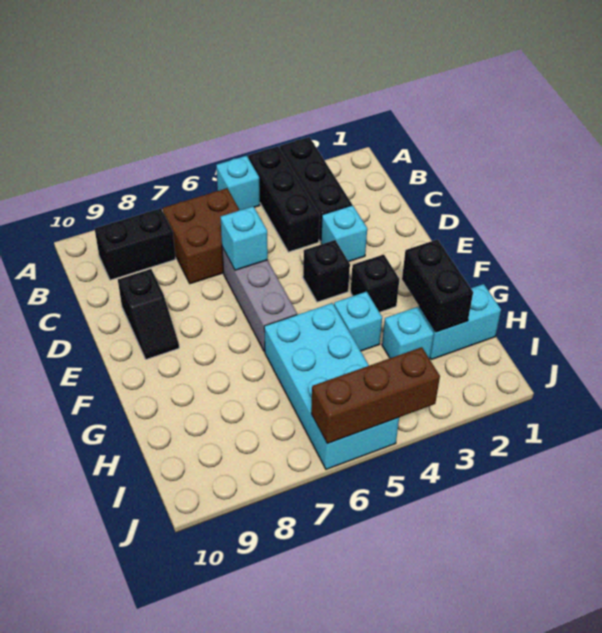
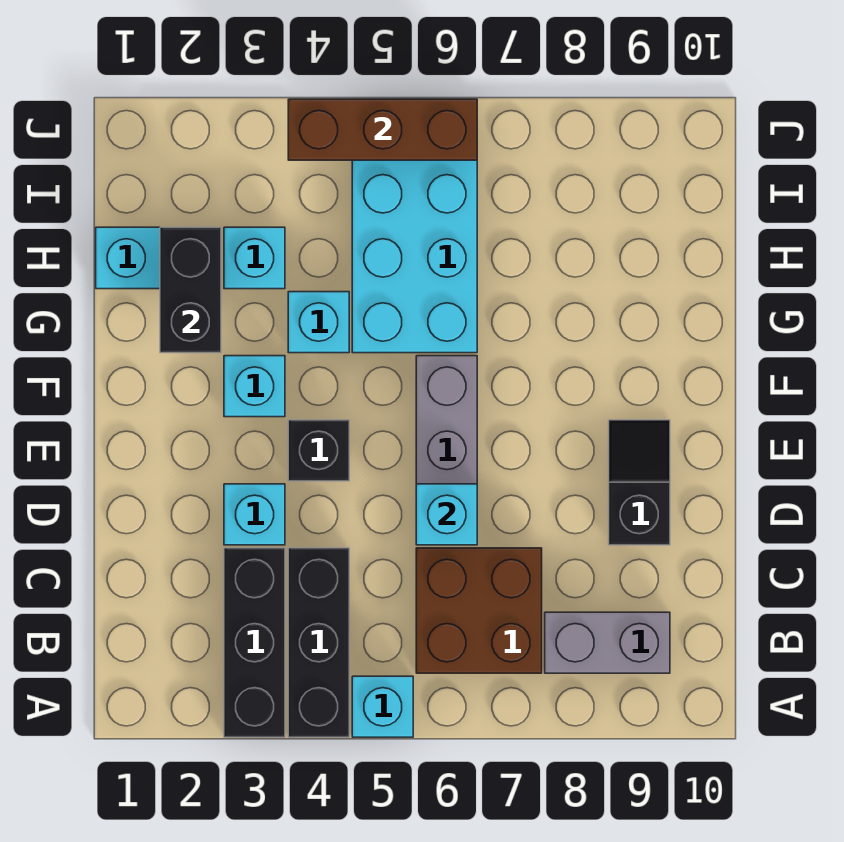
black brick B8:B9 level 1 -> grey brick B8:B9 level 1
black brick F3 level 1 -> cyan brick F3 level 1

